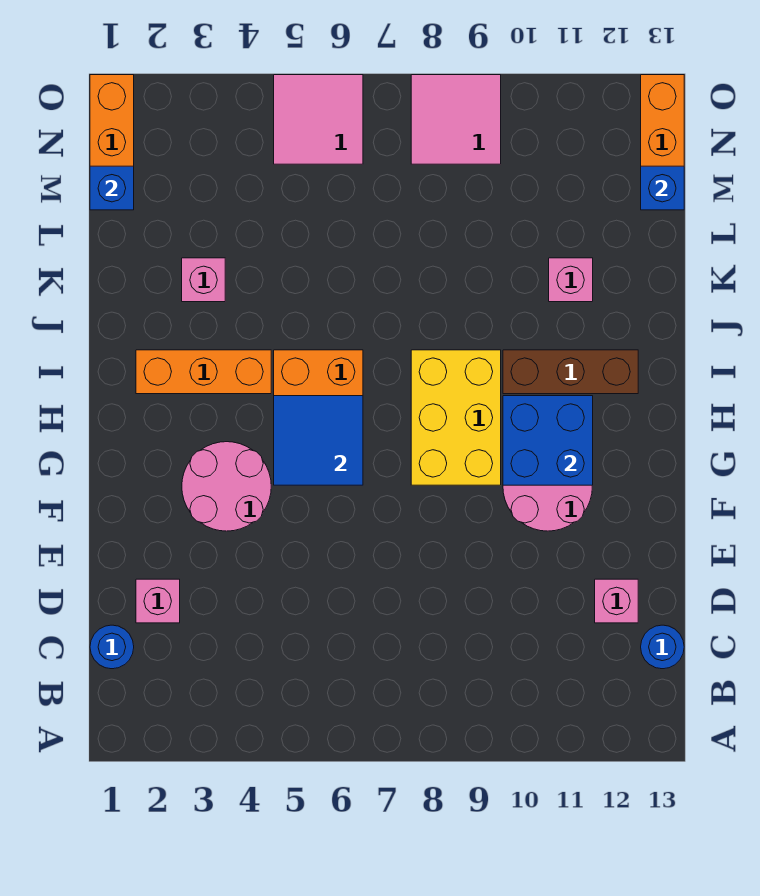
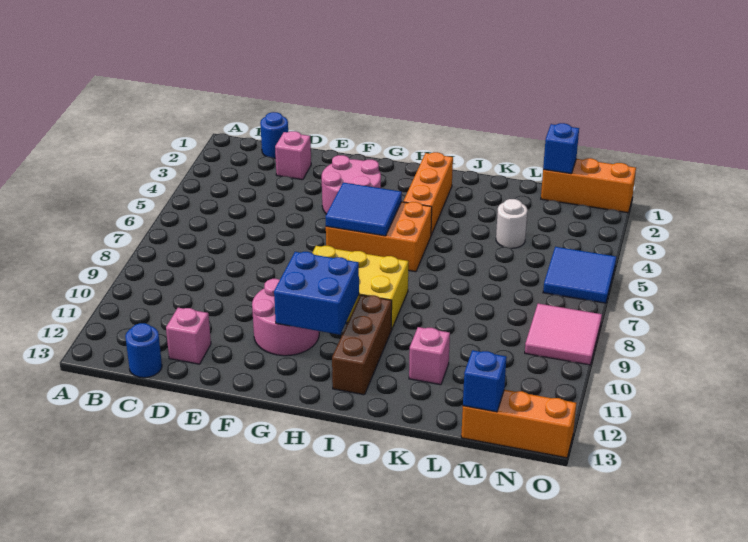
pink brick K3 level 1 -> none
none -> white round brick L4 level 1
pink tile N5:O6 level 1 -> blue tile N5:O6 level 1

